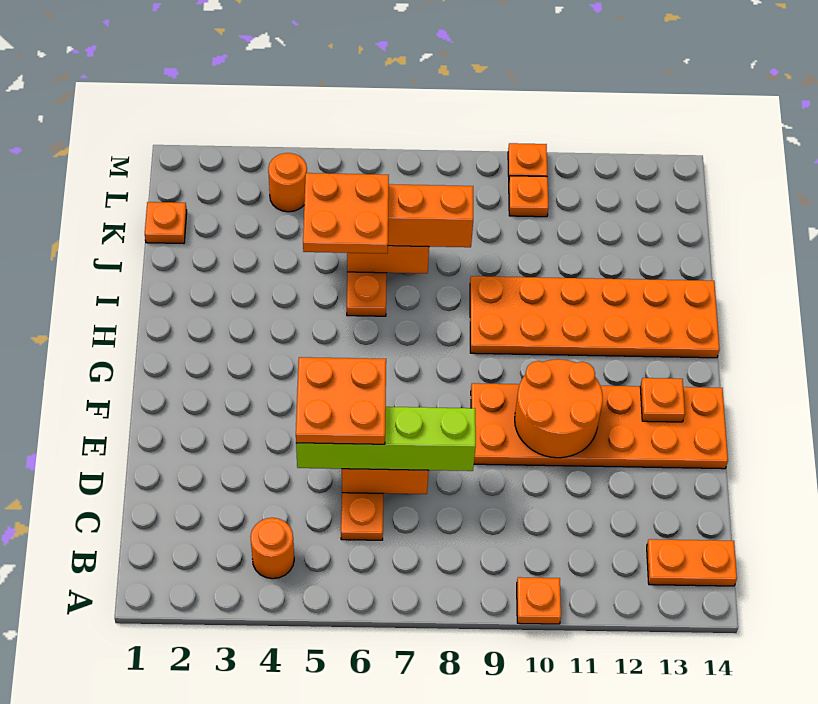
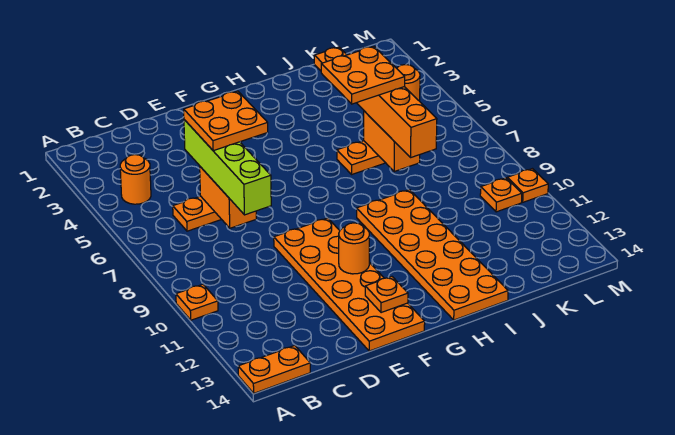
orange plate B13:B14 level 1 -> orange plate A14:B14 level 1
orange round brick E10:F11 level 2 -> orange round brick F11 level 2

